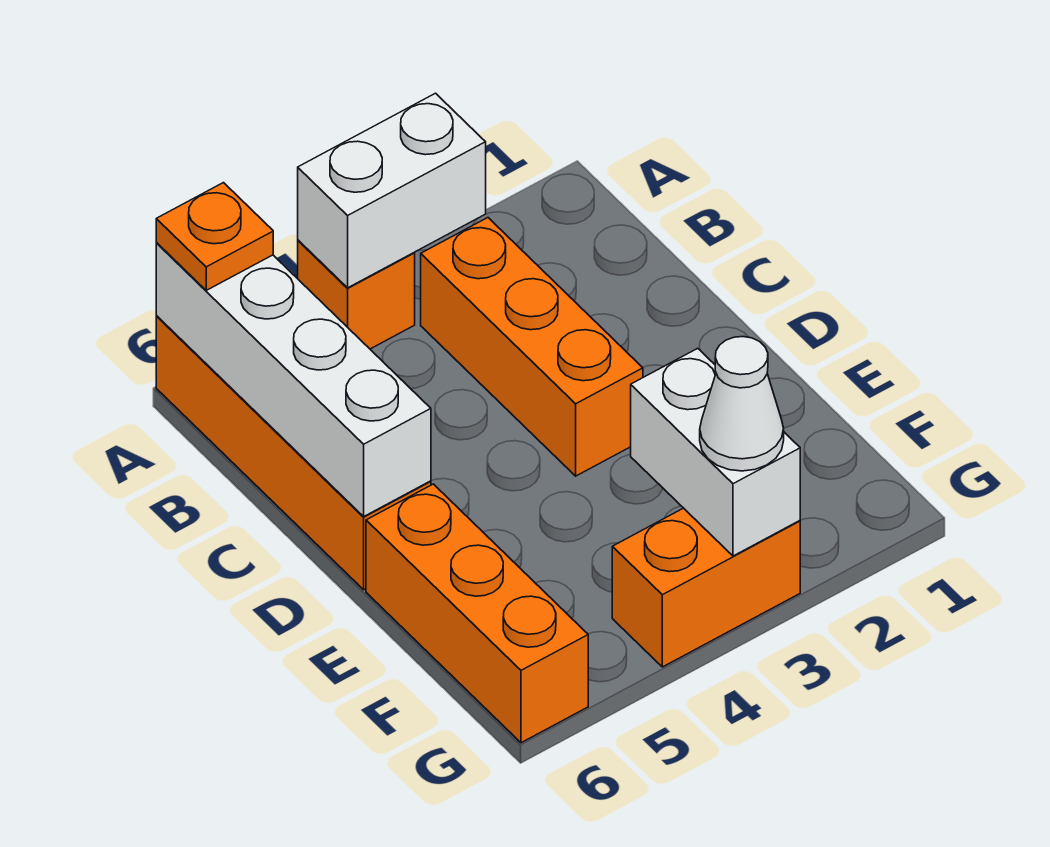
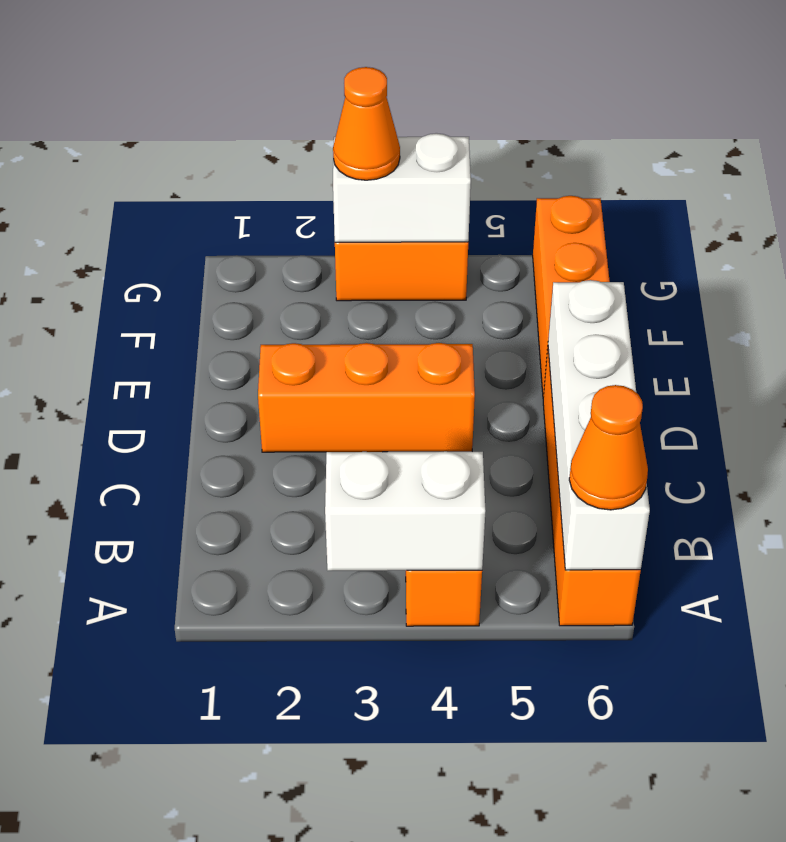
orange plate A6 level 3 -> orange cone A6 level 3
orange brick B3:D3 level 1 -> orange brick D2:D4 level 1
white brick F3:G3 level 2 -> white brick G3:G4 level 2
white cone G3 level 3 -> orange cone G3 level 3

